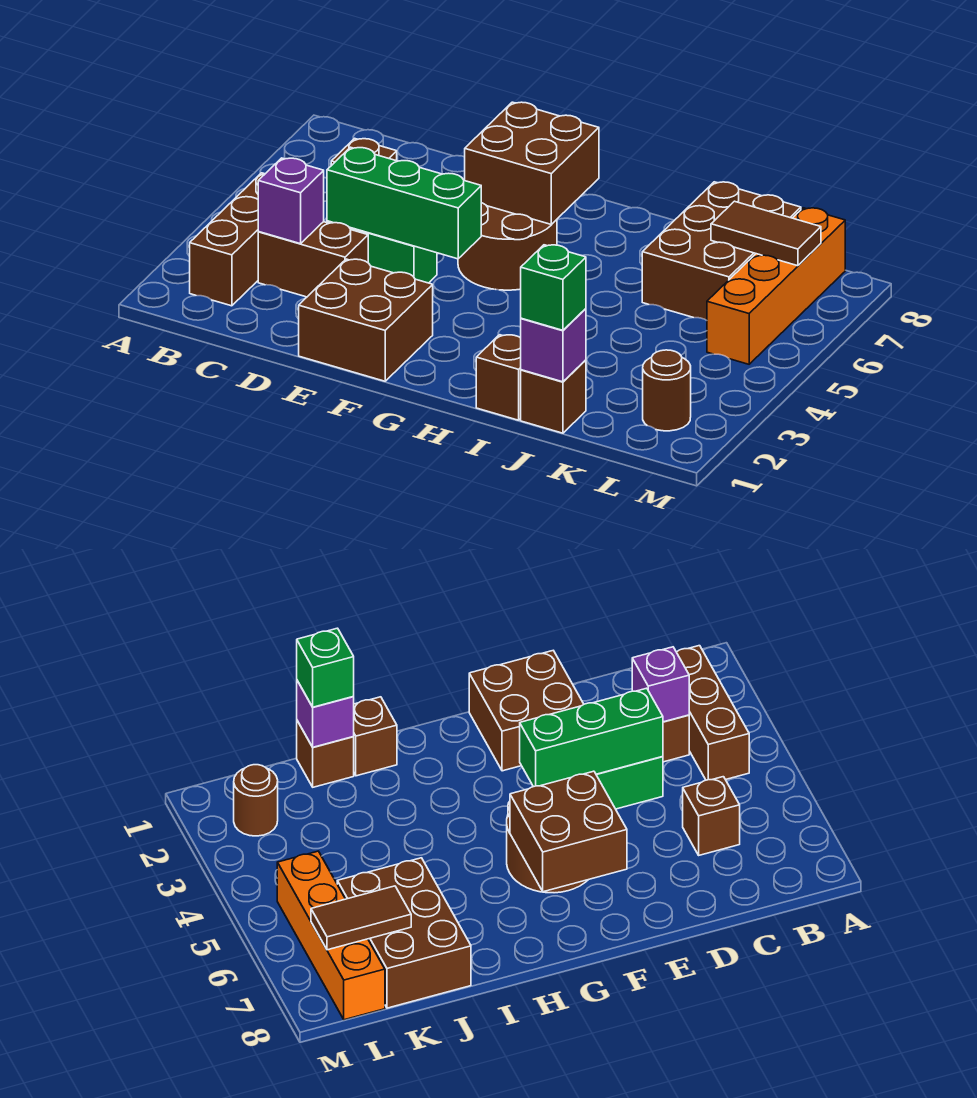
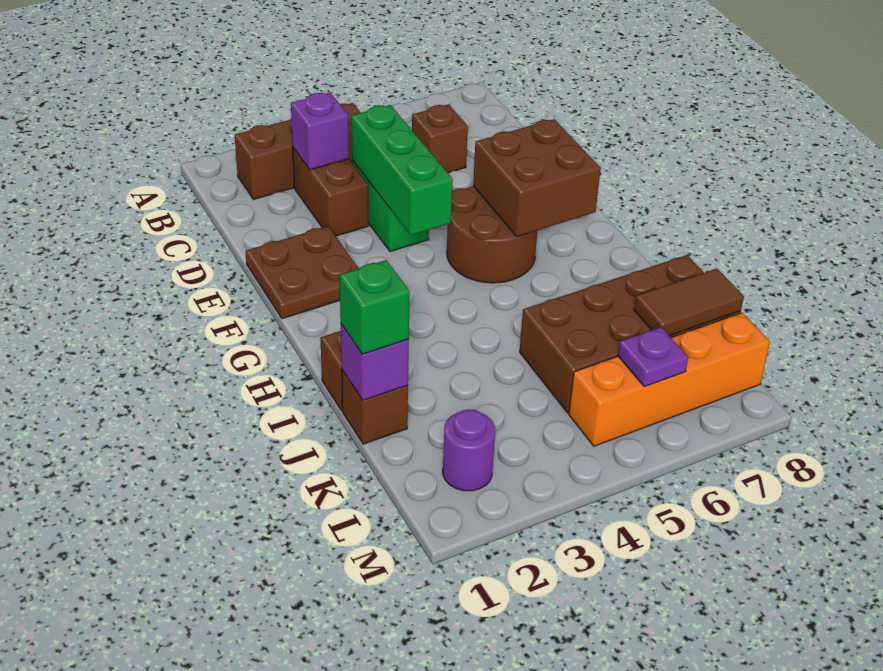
brown brick E1:F2 level 1 -> brown plate E1:F2 level 1
brown brick J6:K8 level 1 -> brown brick J5:K8 level 1
brown tile K7:L7 level 2 -> brown tile K7:K8 level 2
brown round brick L2 level 1 -> purple round brick L2 level 1
none -> purple plate L6 level 2

